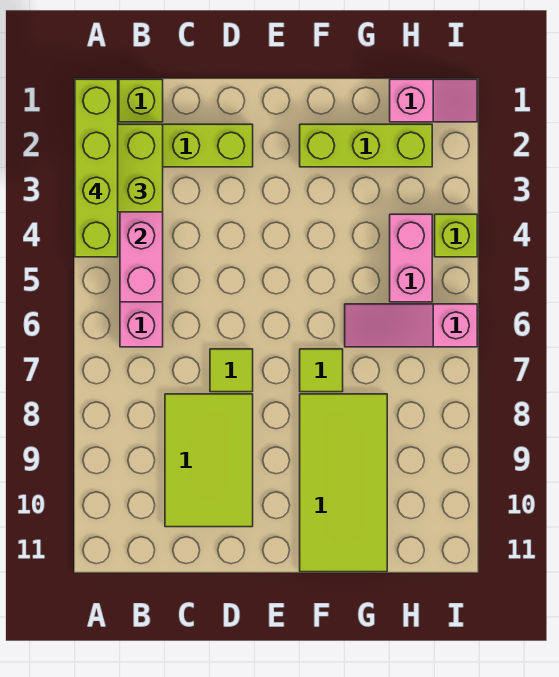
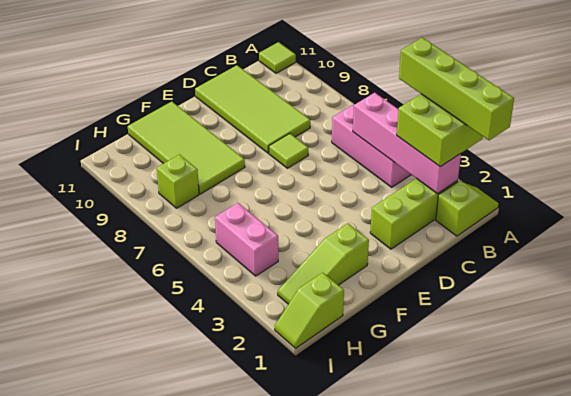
lime tile C8:D10 level 1 -> lime tile C8:D11 level 1
lime brick F2:H2 level 1 -> lime slope F2:H2 level 1 top F
lime tile F7 level 1 -> lime tile A11 level 1
pink slope G6:I6 level 1 top I -> none
pink slope H1:I1 level 1 top H -> lime slope H1:I1 level 1 top H
lime brick I4 level 1 -> lime brick H8 level 1

